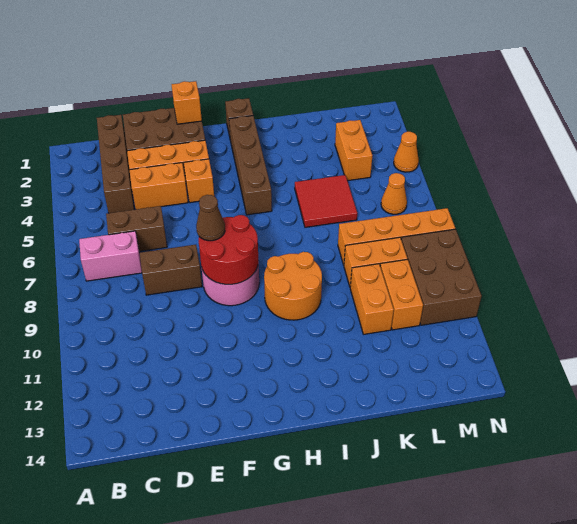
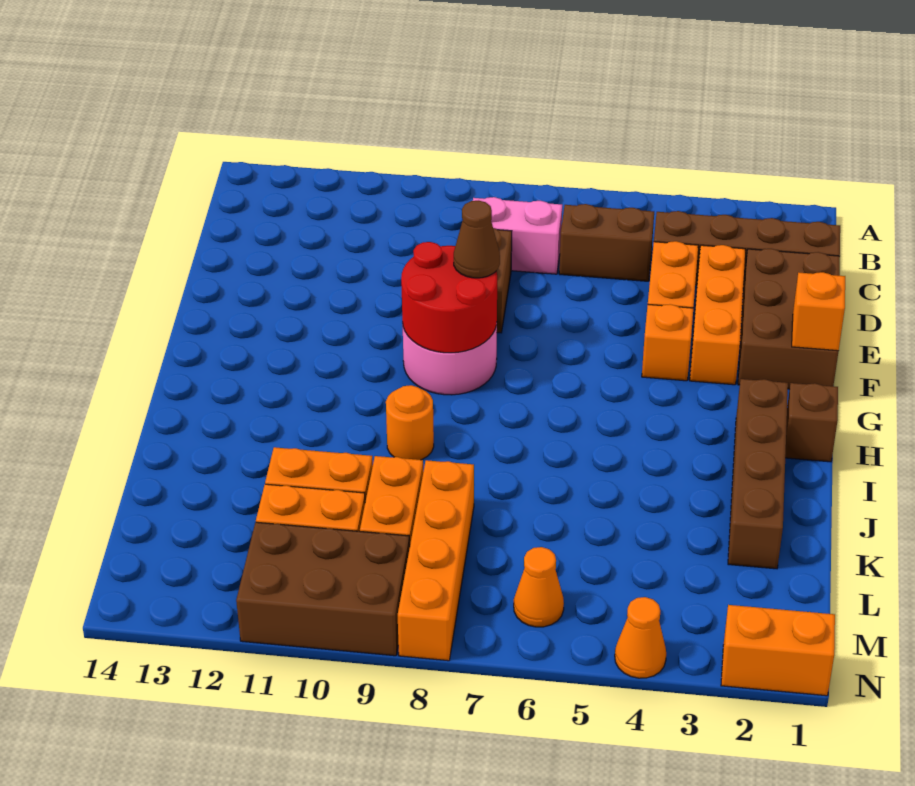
pink brick B7:C7 level 1 -> pink brick C7:C8 level 1
brown brick C6:D6 level 1 -> brown brick C5:C6 level 1
brown brick H2:H5 level 1 -> brown brick H2:K2 level 1
orange round brick H9:I10 level 1 -> orange round brick I9 level 1
red tile J5:K6 level 1 -> none
orange brick L3:L4 level 1 -> orange brick N1:N2 level 1

